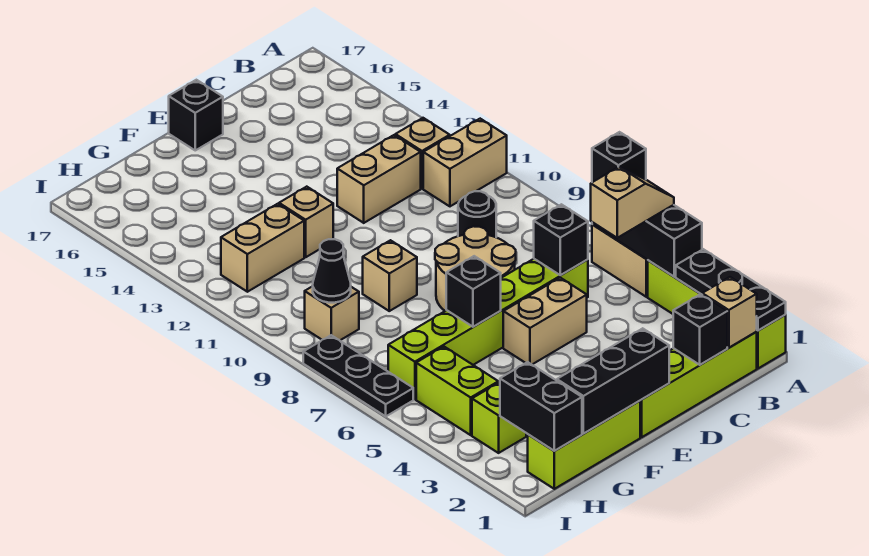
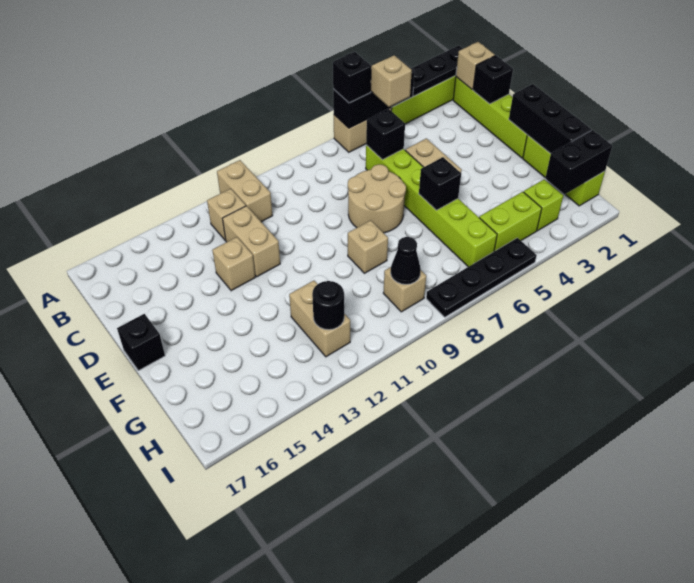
black round brick C9 level 1 -> black round brick H12 level 2
tan brick F12 level 1 -> tan brick D13 level 1
black plate I6:I8 level 1 -> black plate I5:I8 level 1

